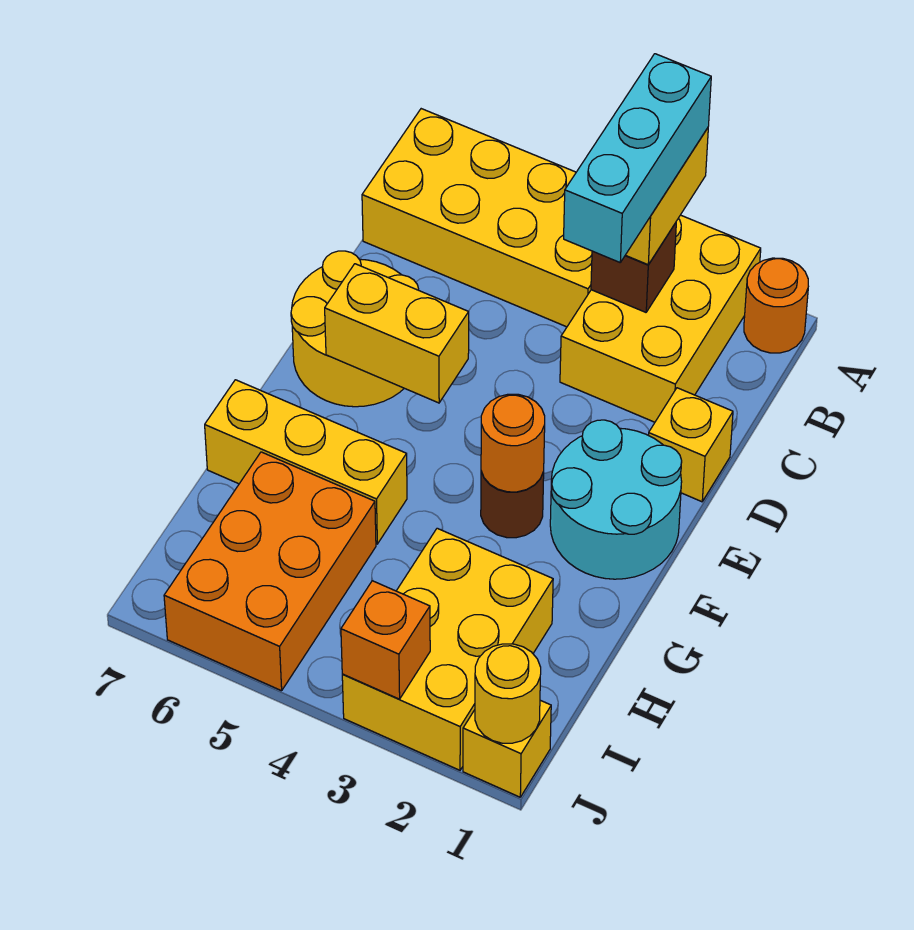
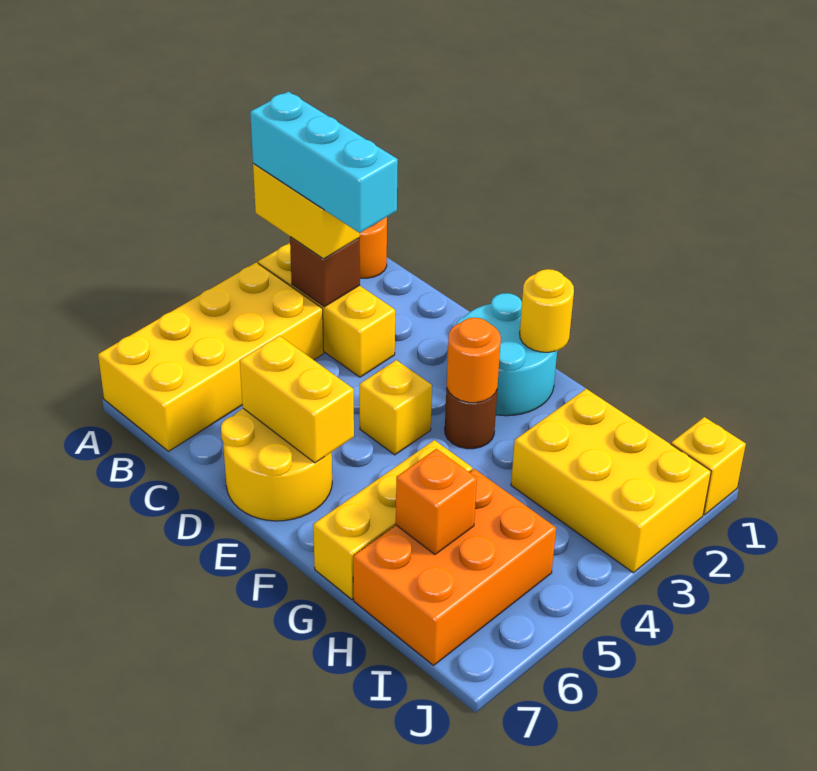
yellow brick A2:C3 level 1 -> yellow brick A3:C3 level 1
yellow brick D1 level 1 -> yellow brick E4 level 1
yellow brick E5:E6 level 2 -> yellow brick D6:E6 level 2
orange brick H5:J6 level 1 -> orange brick H5:I7 level 1
yellow round brick J1 level 2 -> yellow round brick F1 level 2
orange brick J3 level 2 -> orange brick H6 level 2

